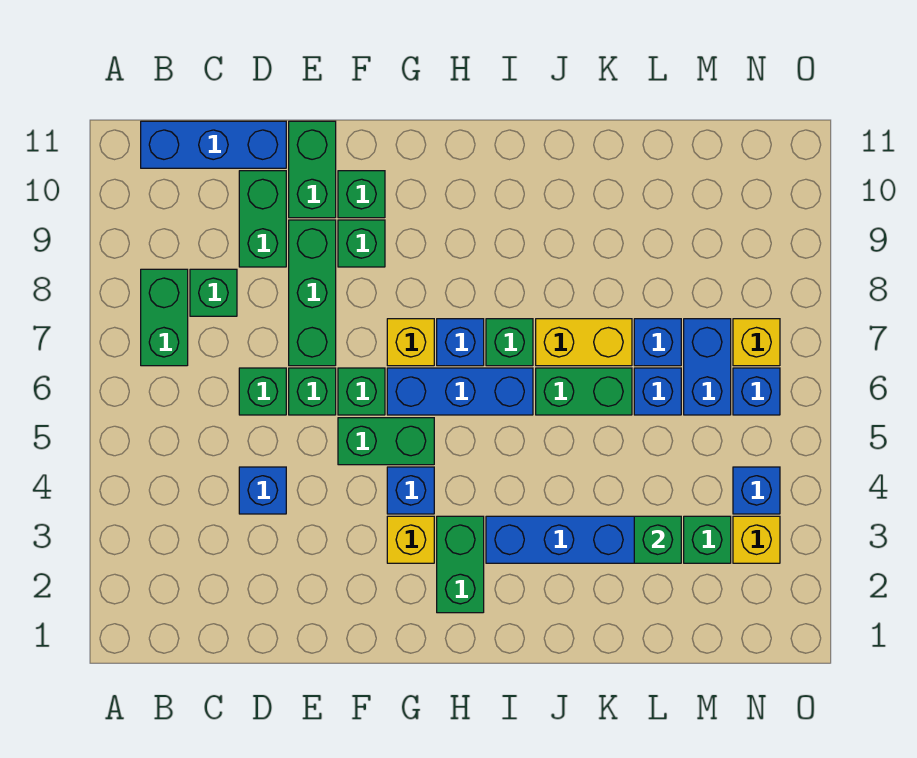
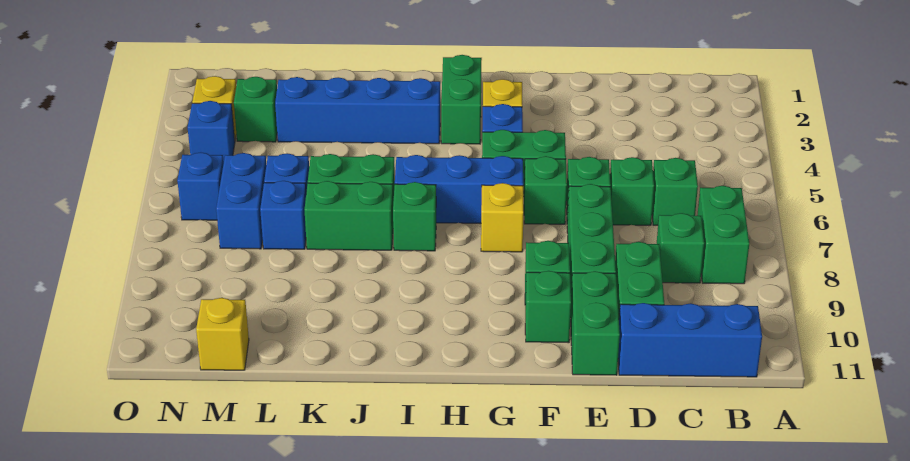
blue brick D4 level 1 -> none
blue brick H7 level 1 -> none
yellow brick J7:K7 level 1 -> green brick J7:K7 level 1
green brick L3 level 2 -> green brick C6 level 1
yellow brick N7 level 1 -> yellow brick M11 level 1

